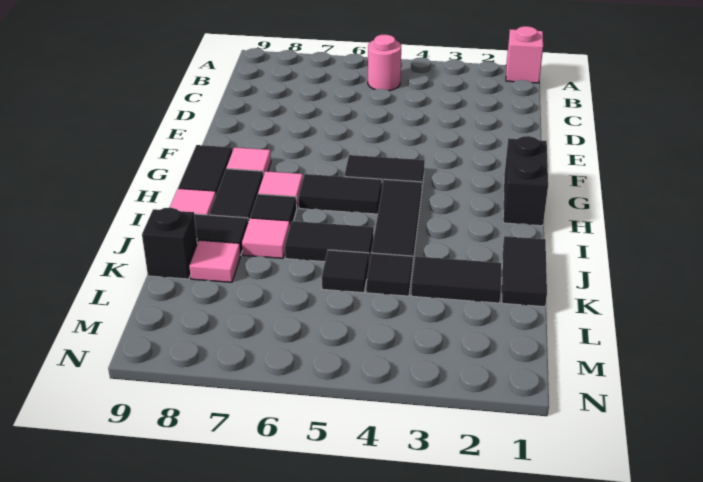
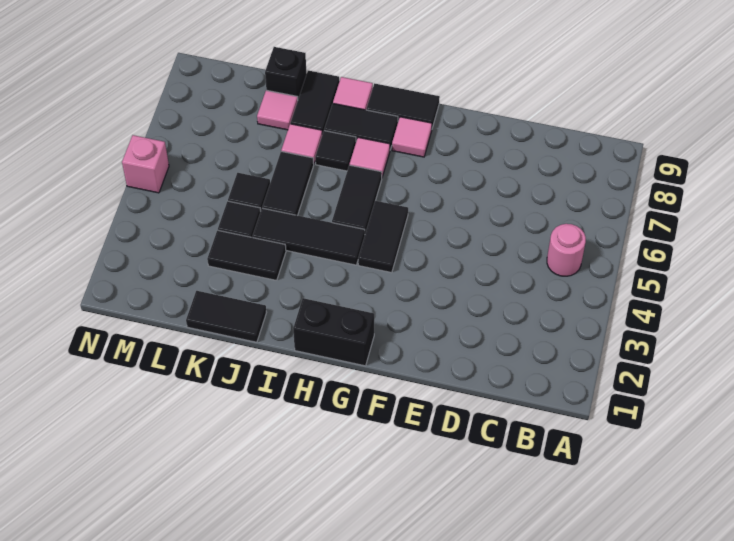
pink brick A1 level 1 -> pink brick N5 level 1
black tile K2:K3 level 1 -> black tile J3:K3 level 1

